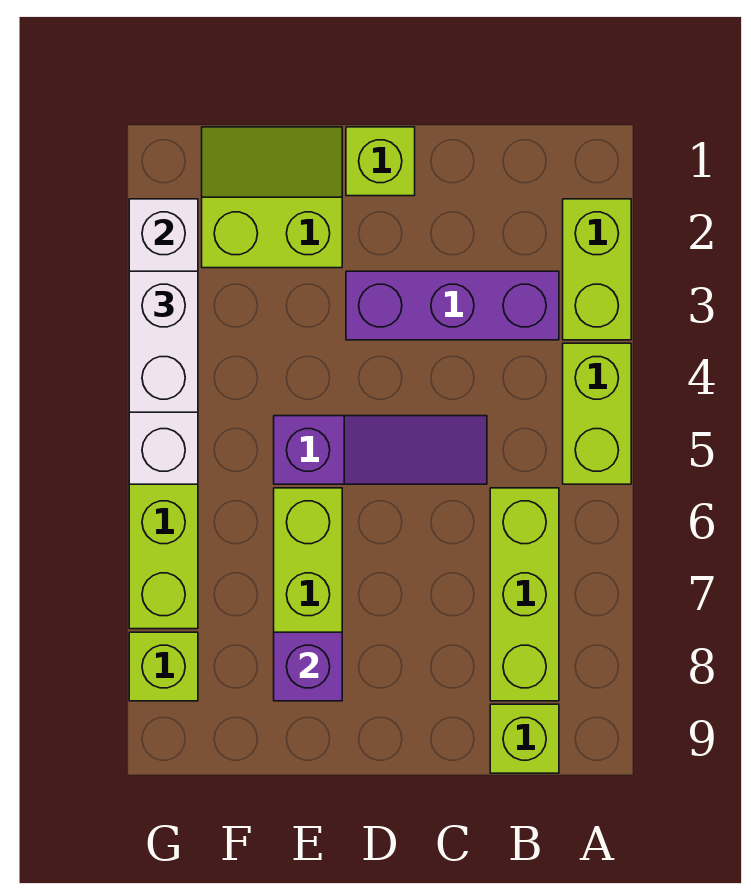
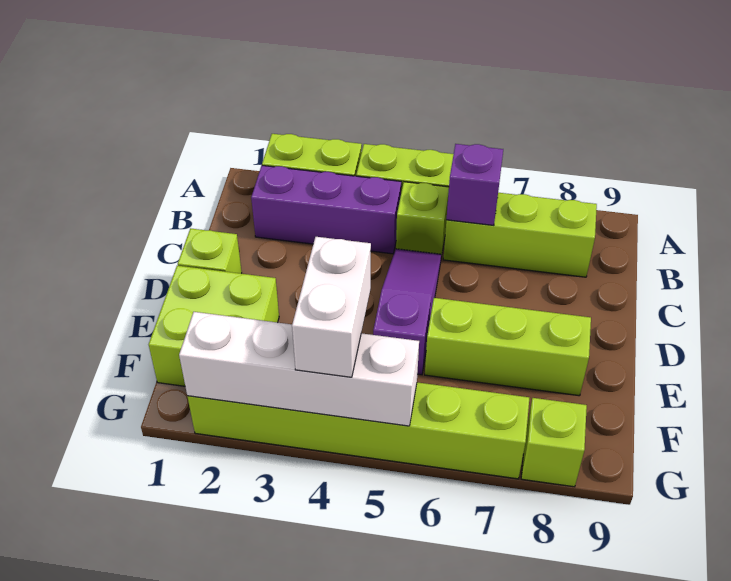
purple brick B3:D3 level 1 -> purple brick B2:B4 level 1
lime brick B9 level 1 -> lime brick B5 level 1
lime slope E1:F2 level 1 top 2 -> lime brick E1:F2 level 1
purple brick E8 level 2 -> purple brick B6 level 2
white brick G3:G4 level 3 -> white brick F4:G4 level 3

